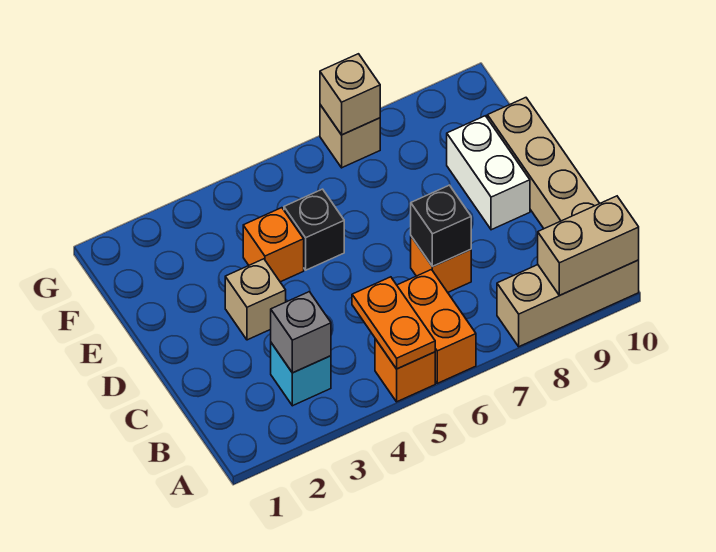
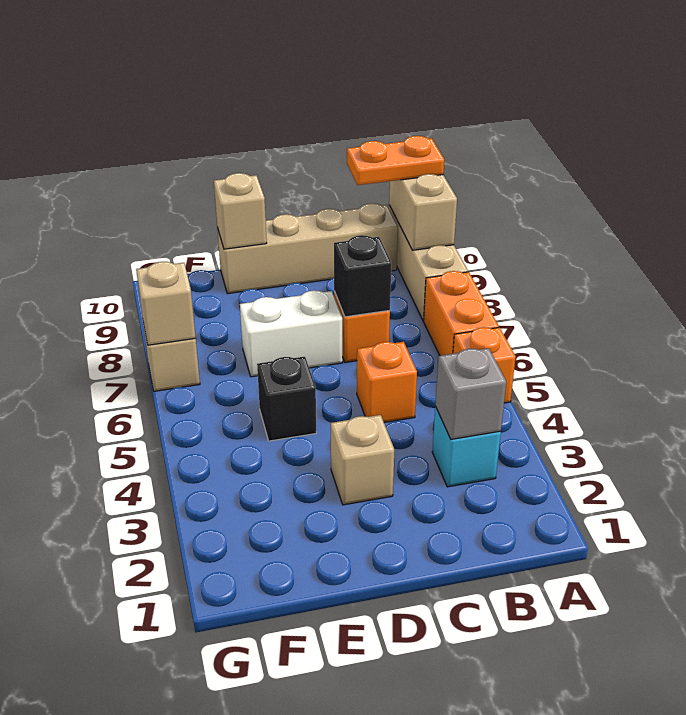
orange plate A5:B5 level 2 -> orange plate A10:B10 level 3
orange brick A6:B6 level 1 -> orange brick A6:A7 level 1
white brick D9:E9 level 1 -> white brick D7:E7 level 1
orange brick E4 level 1 -> orange brick C5 level 1
none -> tan brick E10 level 2

